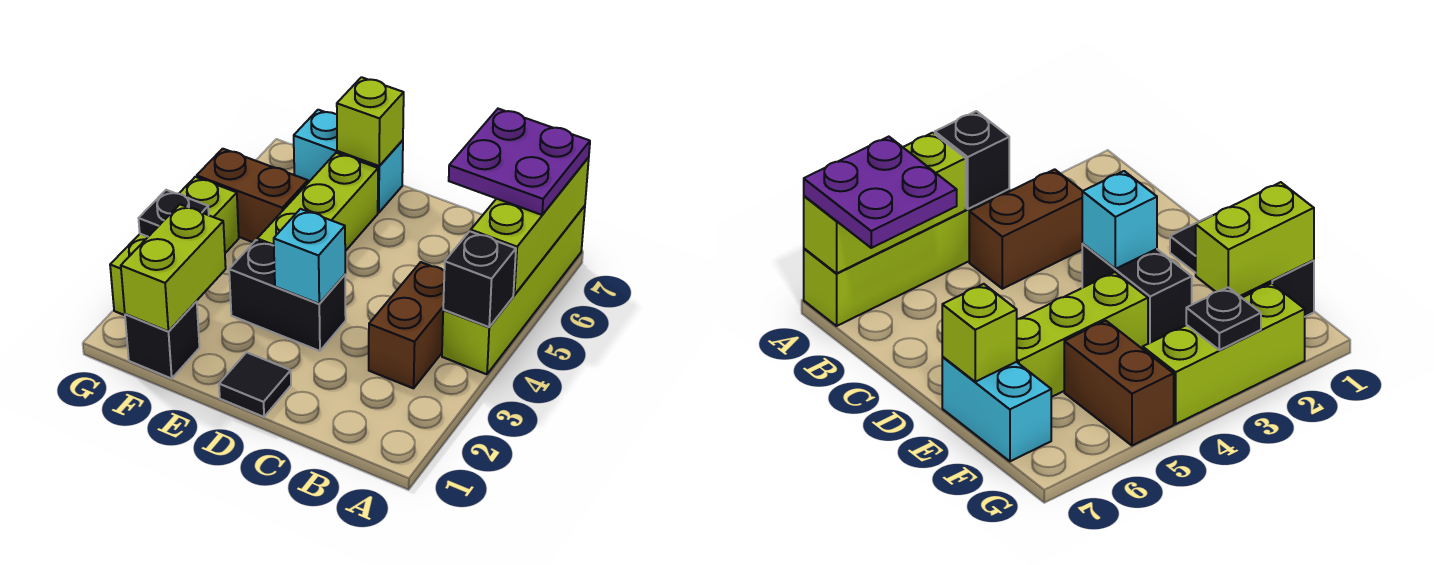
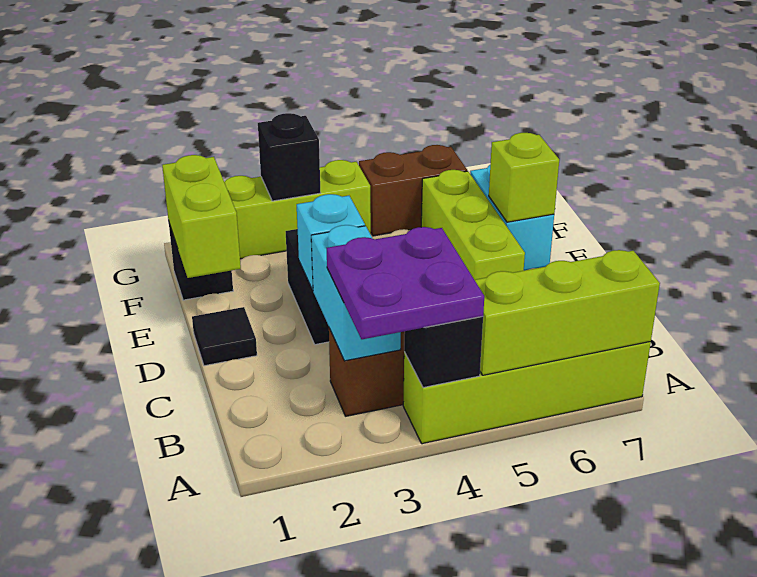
purple plate A6:B7 level 3 -> purple plate A3:B4 level 3
none -> cyan brick B3:C3 level 2
lime brick E4:E6 level 1 -> lime brick D6:F6 level 1
lime brick F1:F2 level 2 -> lime brick E1:F1 level 2
brown brick F5:G5 level 1 -> brown brick G5:G6 level 1
black plate G3 level 2 -> black brick G3 level 2

